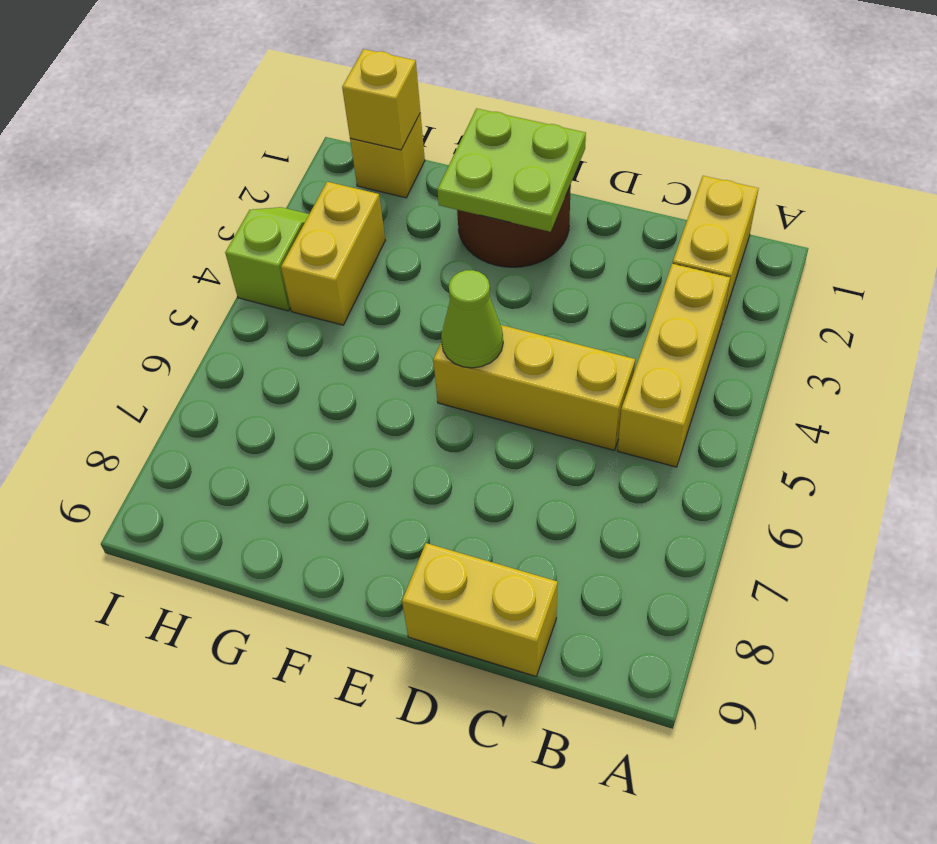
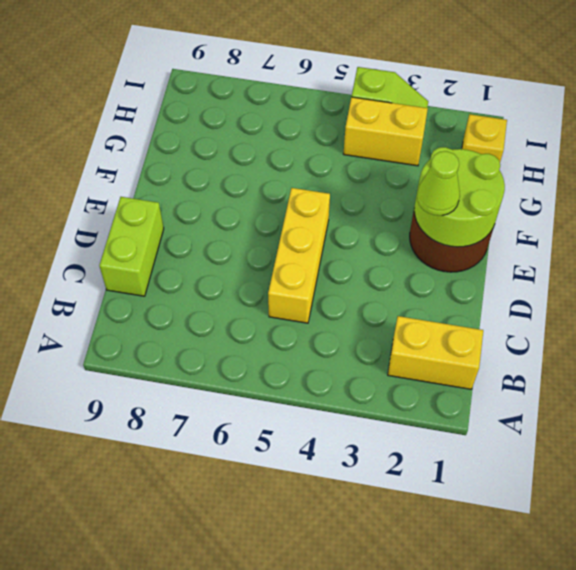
yellow brick B3:B5 level 1 -> none
yellow brick C9:D9 level 1 -> lime brick C9:D9 level 1
lime plate E1:F2 level 2 -> lime round brick E1:F2 level 2
lime cone E5 level 2 -> lime cone E2 level 3
yellow brick H1 level 2 -> none

